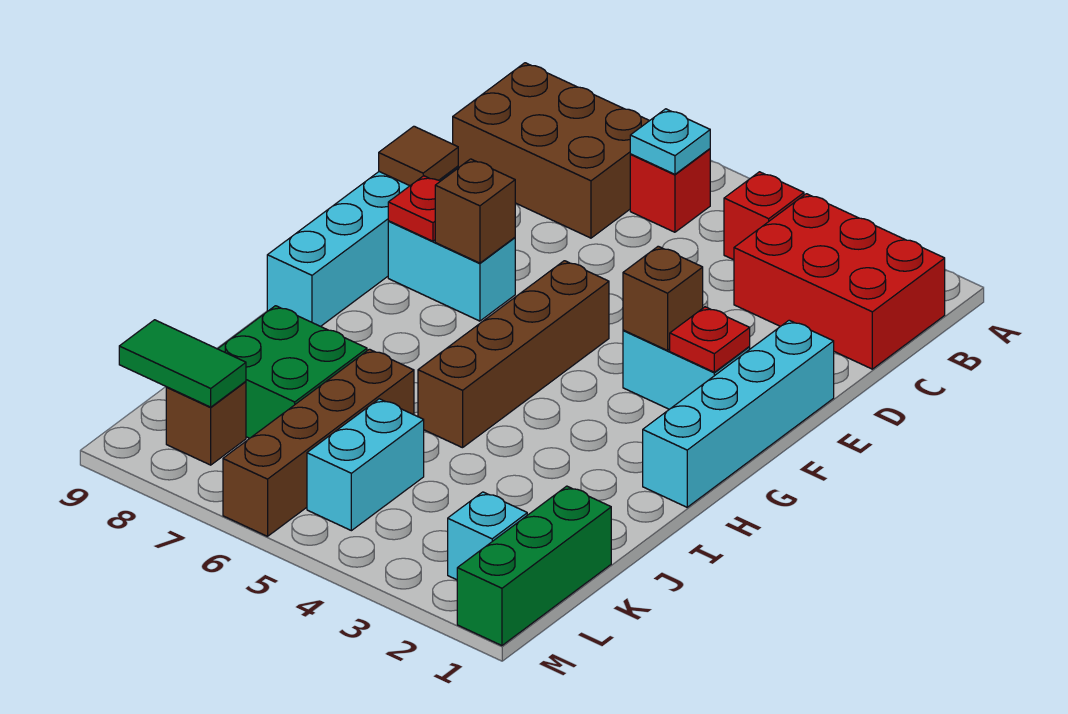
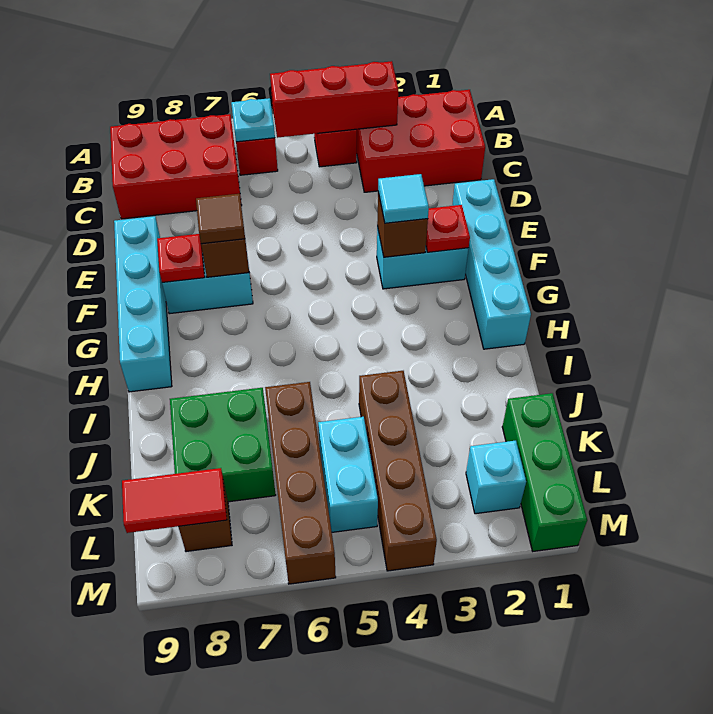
none -> red brick B3:B5 level 2
brown brick B7:C9 level 1 -> red brick B7:C9 level 1
brown tile E9 level 2 -> brown tile F7 level 3
none -> cyan tile F3 level 3
brown brick F5:I5 level 1 -> brown brick J4:M4 level 1
green tile L8:L9 level 2 -> red tile L8:L9 level 2

